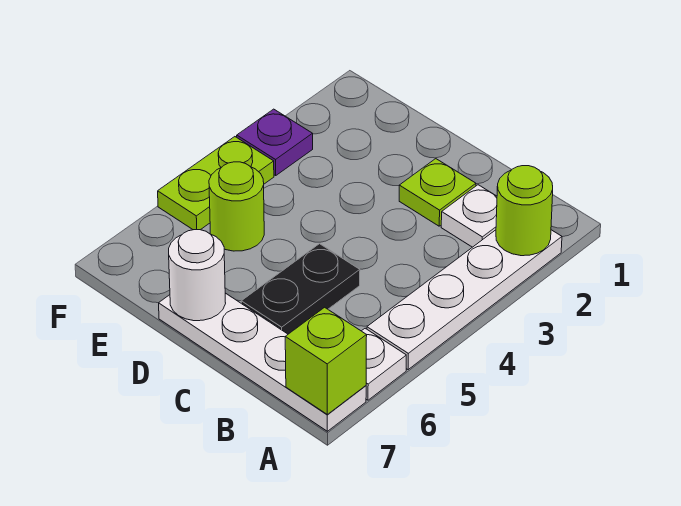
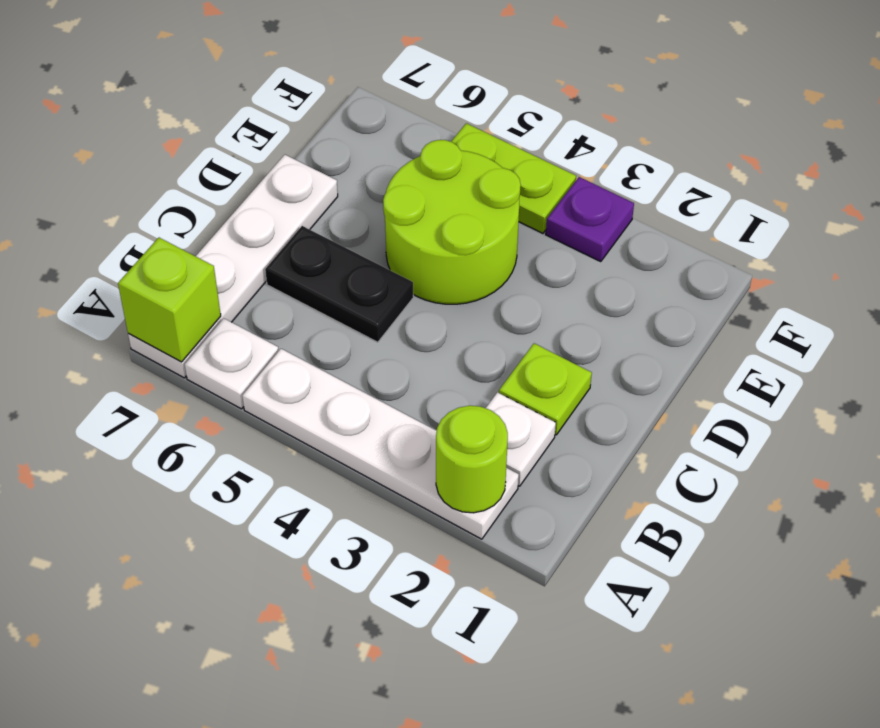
white round brick D7 level 2 -> none
lime round brick E5 level 1 -> lime round brick D4:E5 level 1

